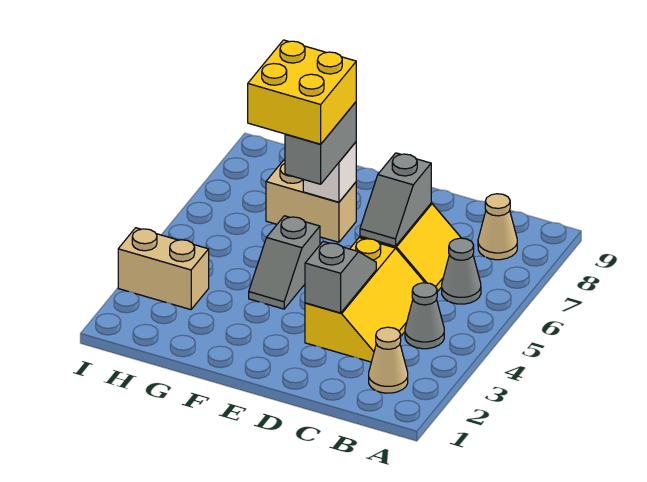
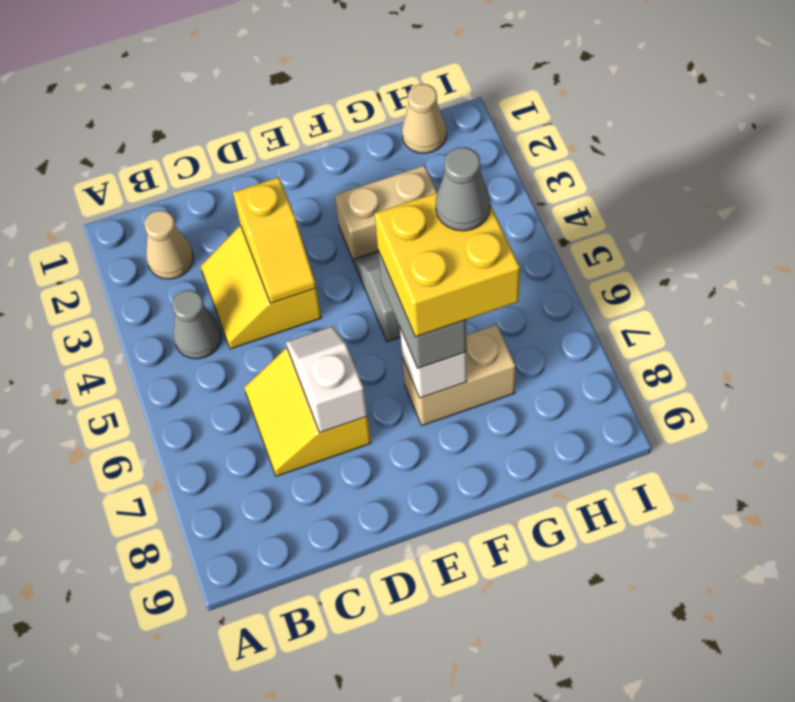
grey cone B6 level 1 -> grey cone G6 level 5
tan cone B8 level 1 -> tan cone H1 level 1
yellow slope C3:D5 level 1 top D -> yellow slope C3:D4 level 1 top D
grey slope D3:D4 level 2 top 3 -> yellow slope D3:D4 level 2 top 3
grey slope D6:D7 level 2 top 7 -> white slope D6:D7 level 2 top 7
tan brick H3:I3 level 1 -> tan brick F3:G3 level 1

